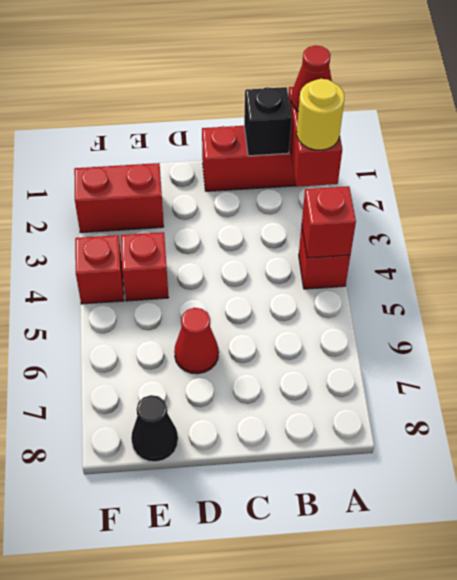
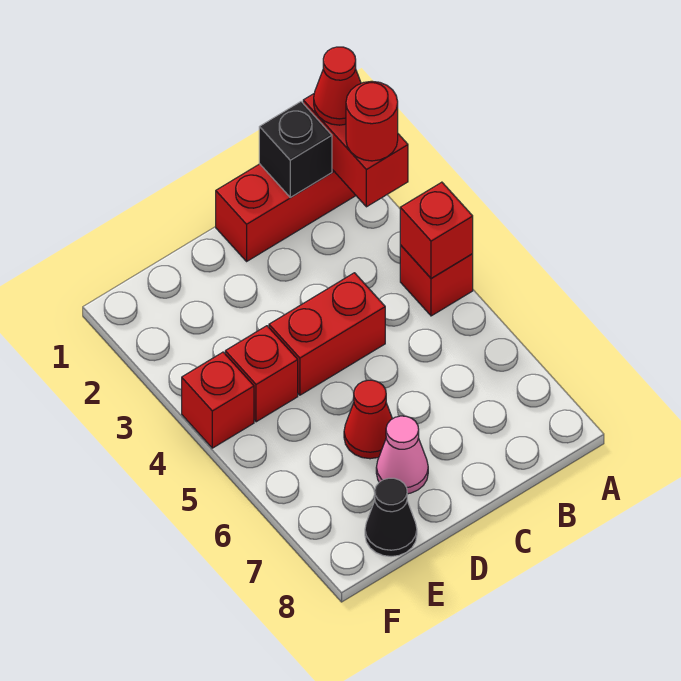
yellow round brick A2 level 3 -> red round brick A2 level 3
none -> pink cone D7 level 1
red brick E2:F2 level 1 -> red brick C4:D4 level 1

